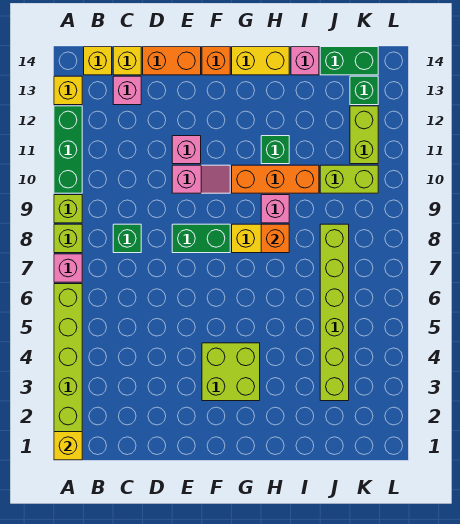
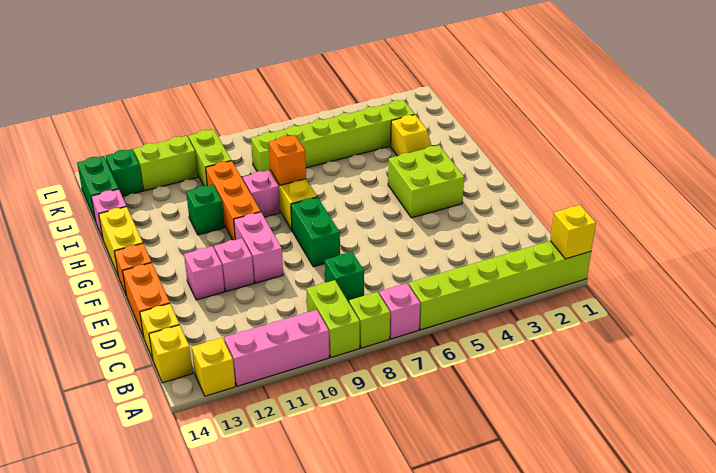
lime brick A9 level 1 -> lime brick A9:B9 level 1
green brick A10:A12 level 1 -> pink brick A10:A12 level 1
pink brick C13 level 1 -> pink brick E12 level 1
pink slope E10:F10 level 1 top E -> pink brick E10:F10 level 1
none -> yellow slope H3:I3 level 1 top I

